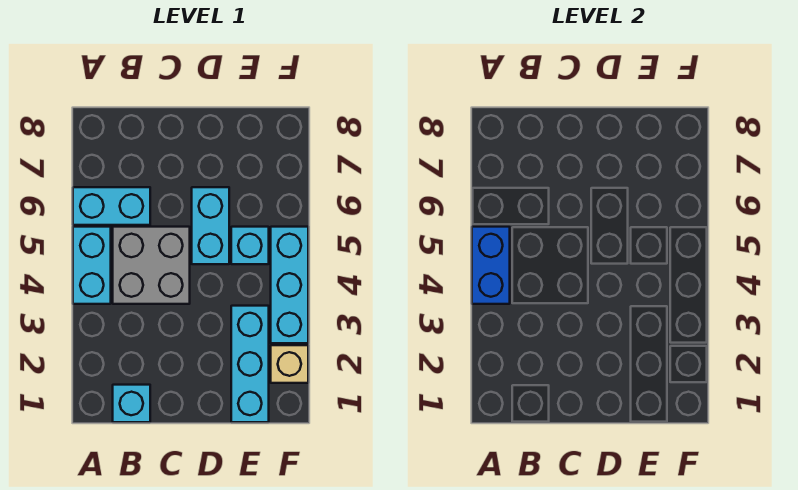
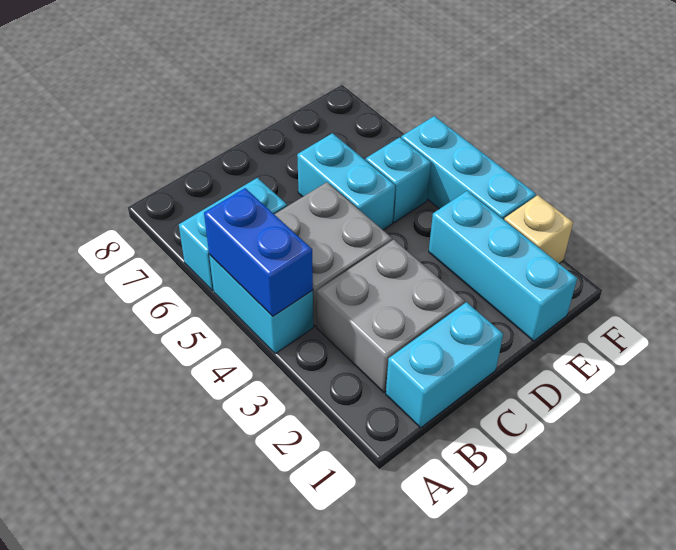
cyan brick B1 level 1 -> cyan brick B1:C1 level 1
none -> grey brick B2:C3 level 1

